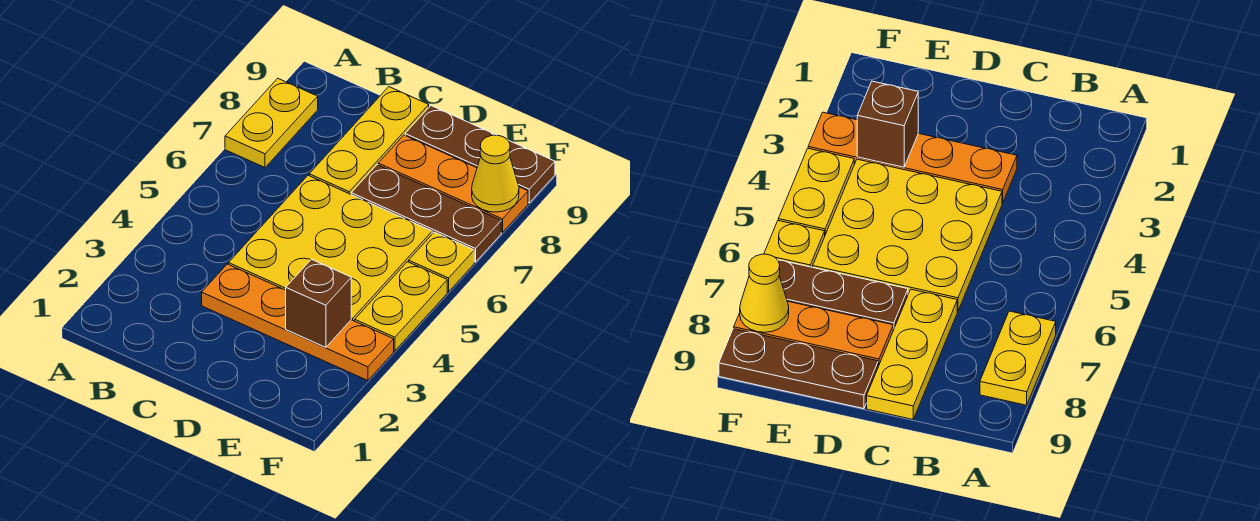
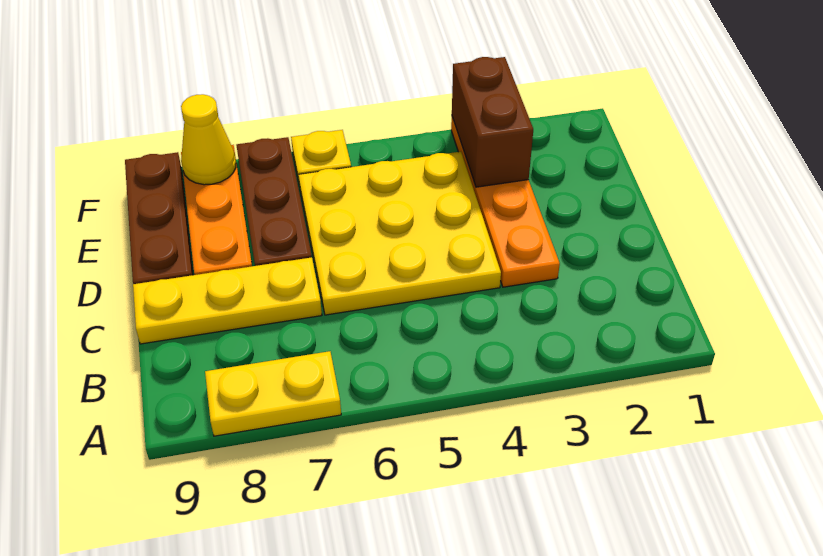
brown brick E3 level 2 -> brown brick E3:F3 level 2
yellow plate F4:F5 level 1 -> none

